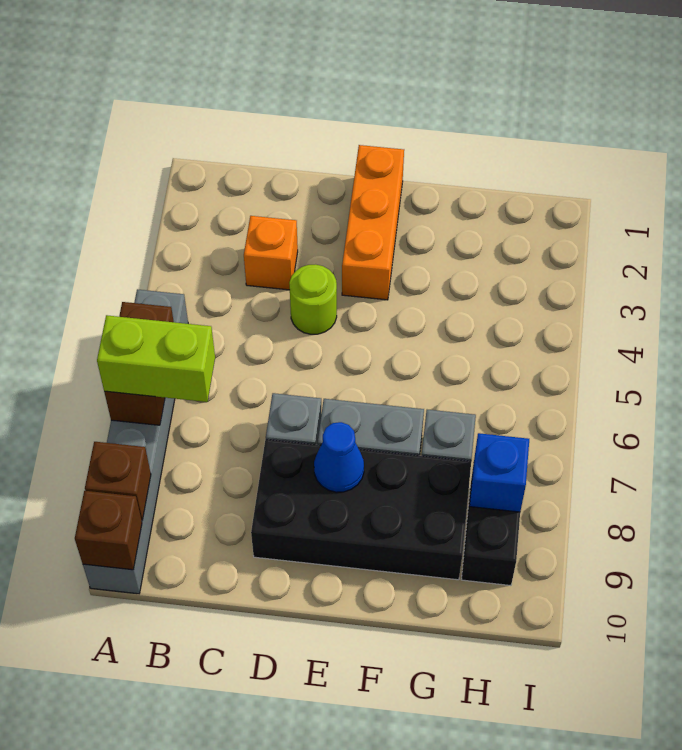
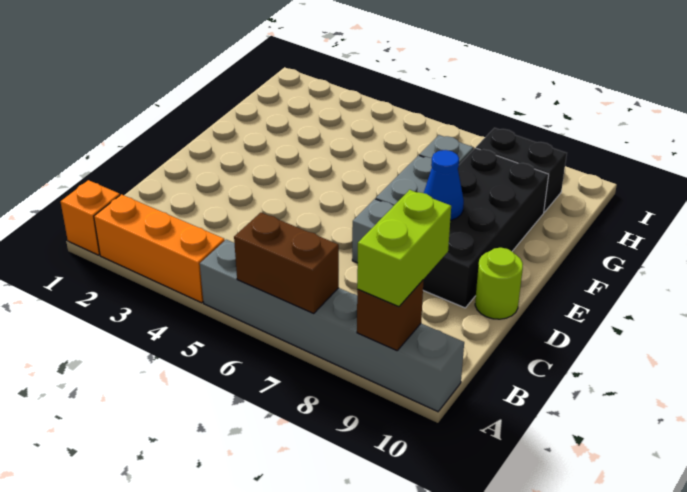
lime brick A7:B7 level 3 -> lime brick A9:B9 level 3
brown brick A10 level 2 -> none
orange brick C3 level 1 -> orange brick A1 level 1
lime round brick D4 level 1 -> lime round brick D10 level 1
orange brick E1:E3 level 1 -> orange brick A2:A4 level 1
blue brick H8 level 2 -> none

